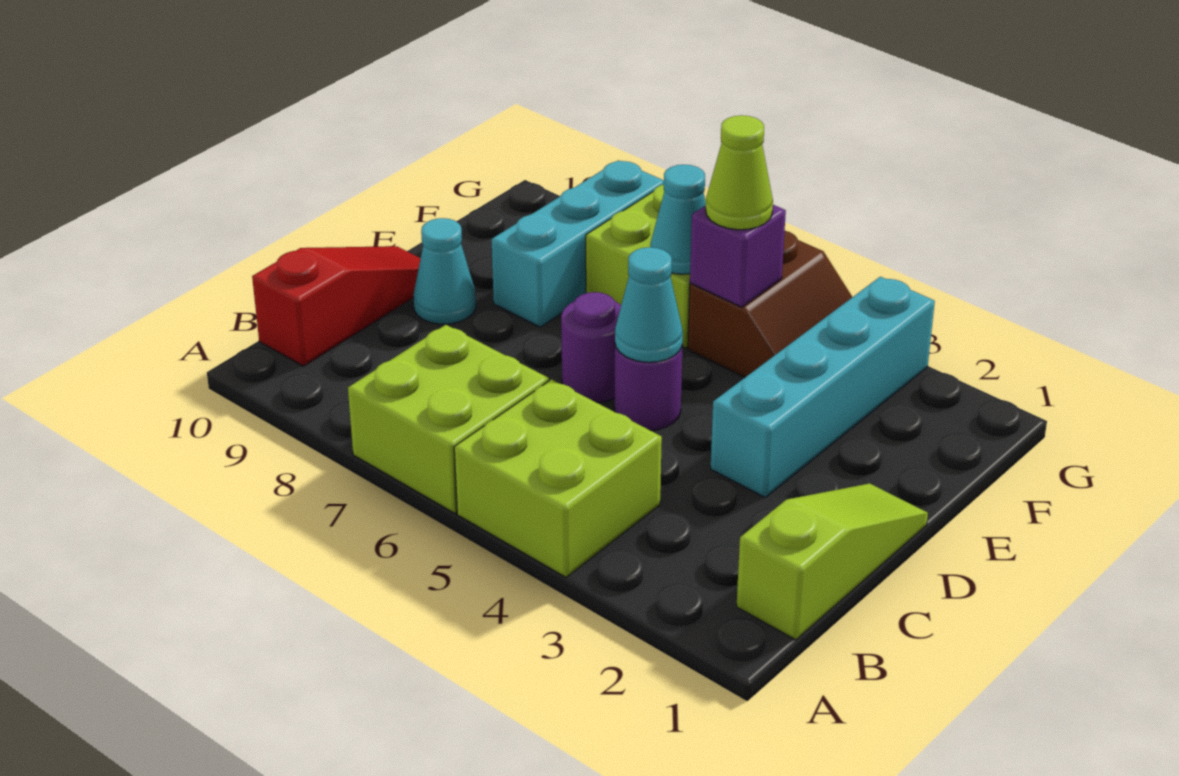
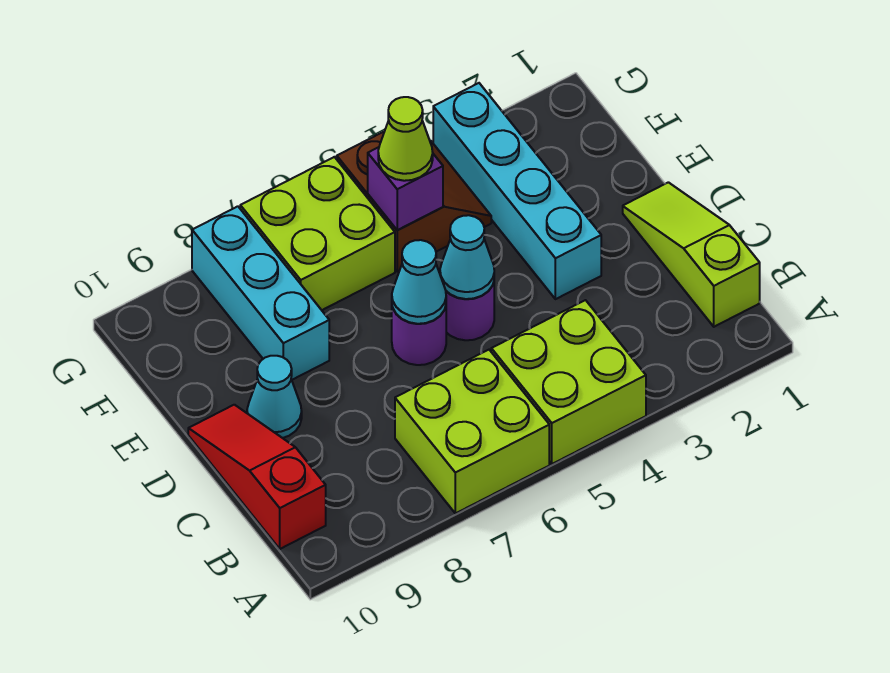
cyan cone F6 level 2 -> cyan cone D6 level 2

